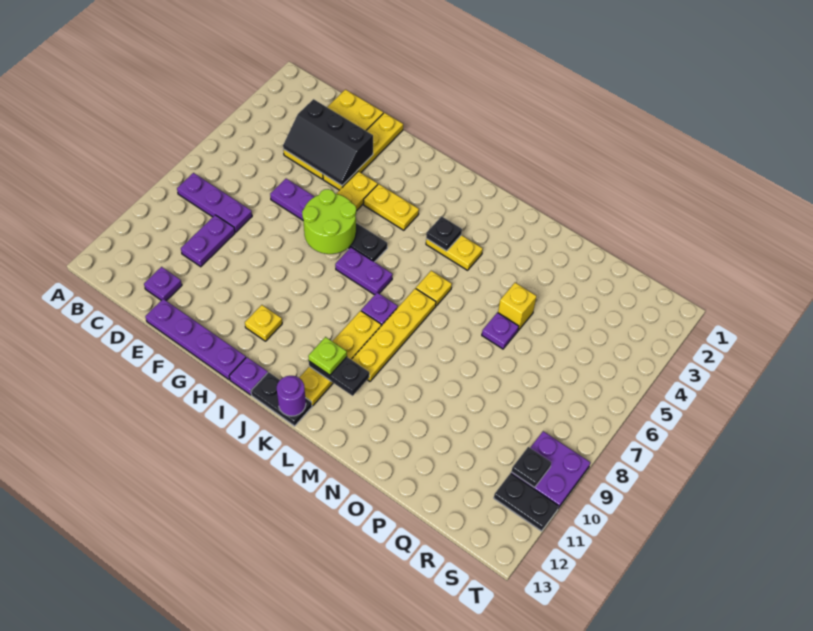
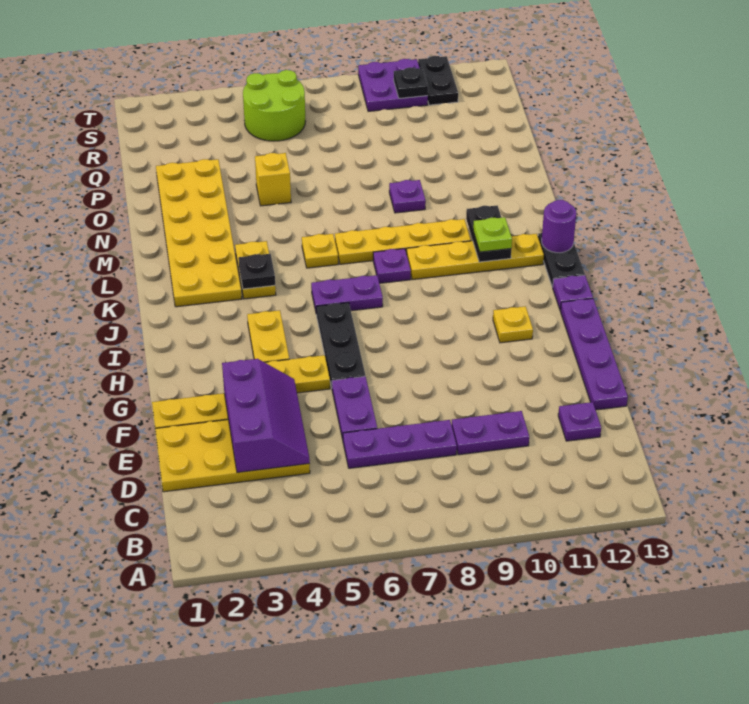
purple plate B8:D8 level 1 -> purple plate D6:D8 level 1
black slope D3:F4 level 2 top 3 -> purple slope D3:F4 level 2 top 3
lime round brick G6:H7 level 2 -> lime round brick R5:S6 level 1
purple plate I7:J7 level 1 -> purple plate J6:J7 level 1
none -> yellow plate K2:P3 level 1
purple plate O6 level 1 -> purple plate N9 level 1

